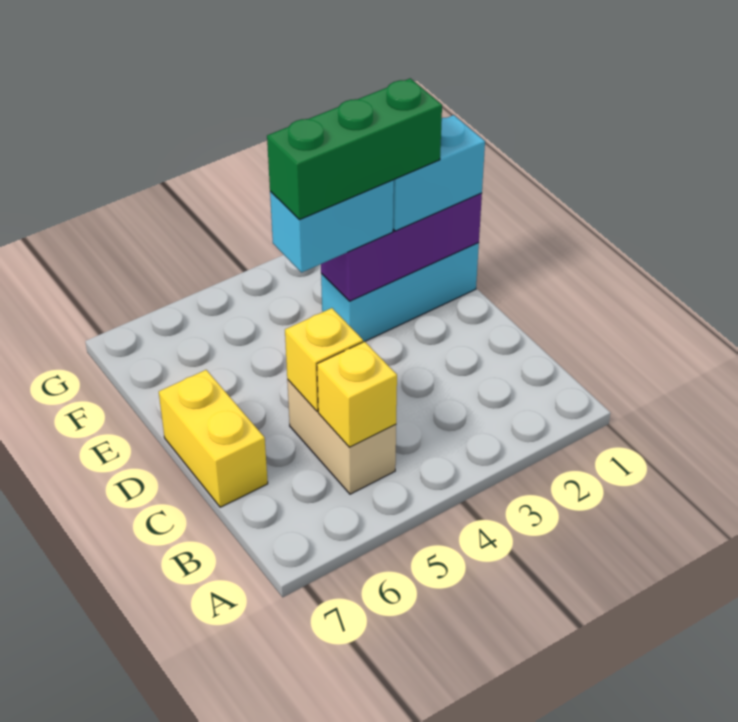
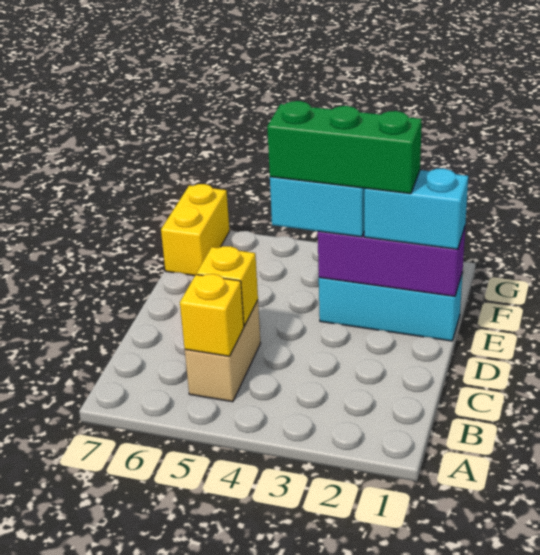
yellow brick C7:D7 level 1 -> yellow brick F7:G7 level 1

